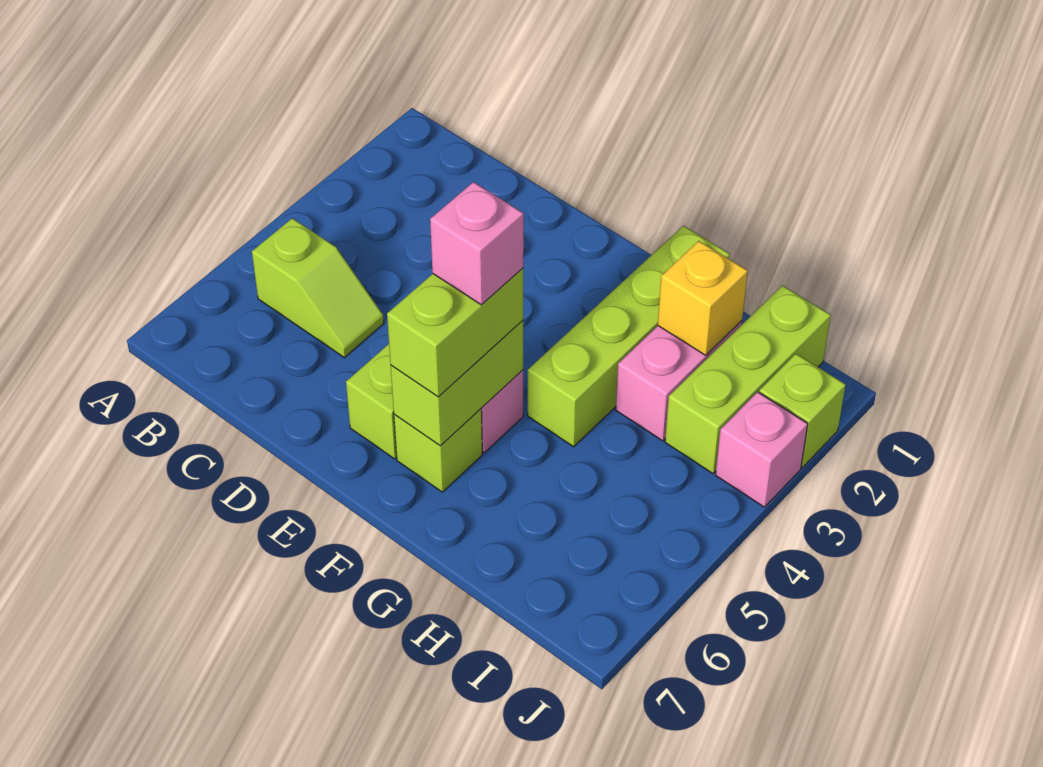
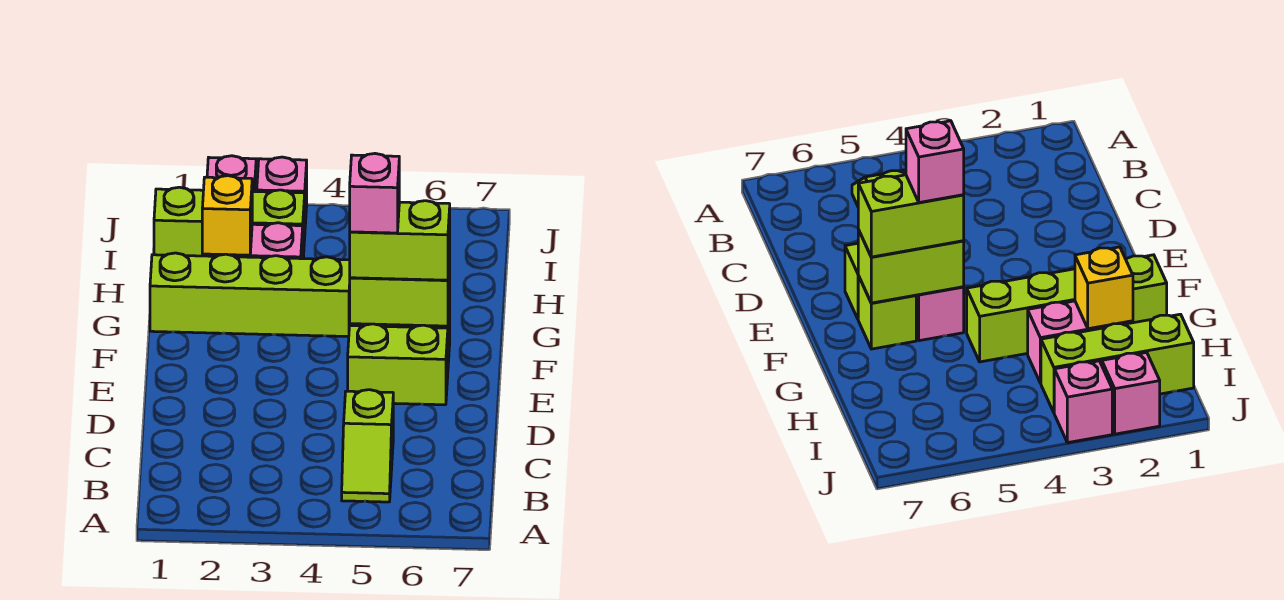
lime slope B5:C5 level 1 top B -> lime slope B5:C5 level 1 top C
lime brick J2 level 1 -> pink brick J2 level 1

